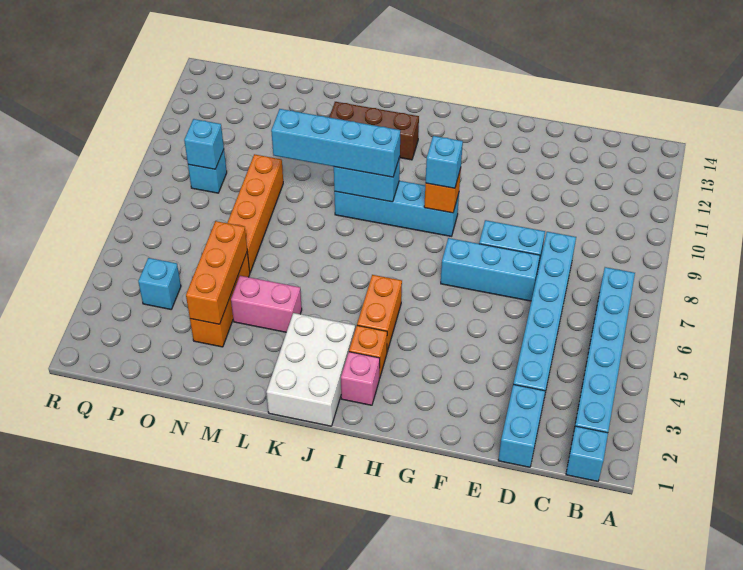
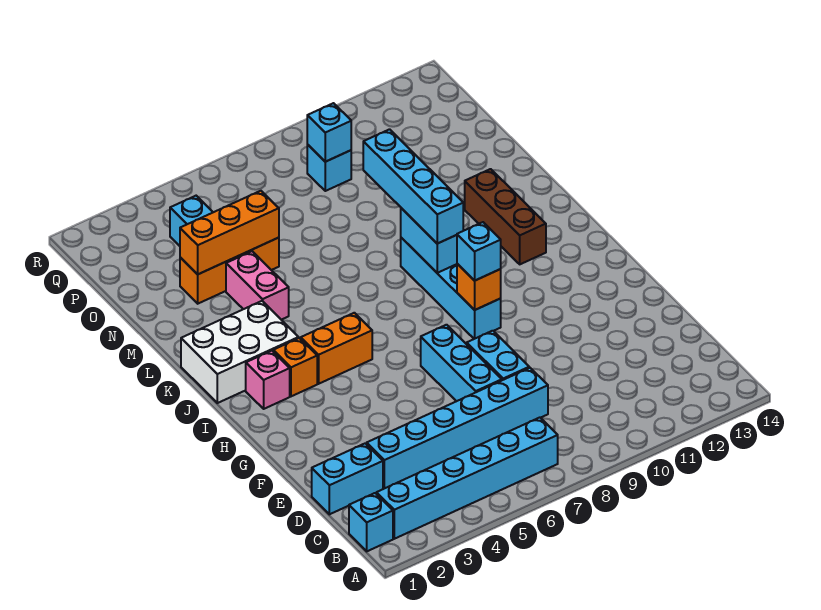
orange brick N6:N9 level 1 -> none

